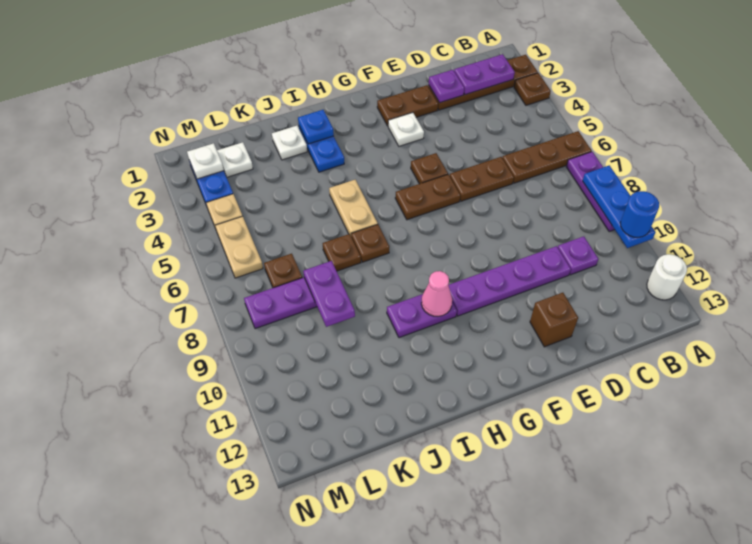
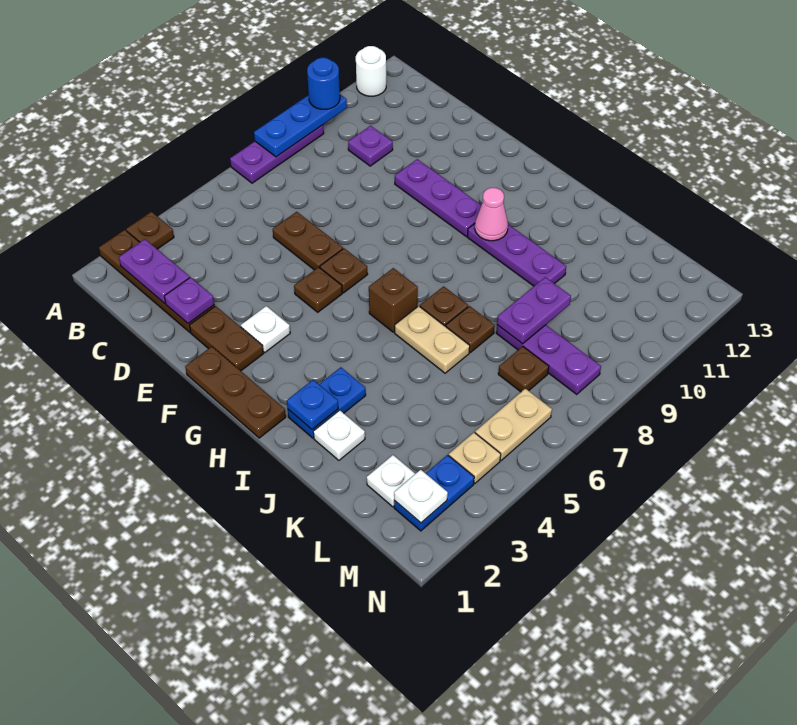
brown plate A6:C6 level 1 -> brown plate F1:H1 level 1
purple plate D10:G10 level 1 -> purple plate E10:G10 level 1
brown brick E12 level 1 -> brown brick H6 level 1
brown plate F6:G6 level 1 -> brown plate F6 level 1
purple plate H10:I10 level 1 -> purple plate H10:J10 level 1
tan plate I5:I6 level 1 -> tan plate I6:J6 level 1

